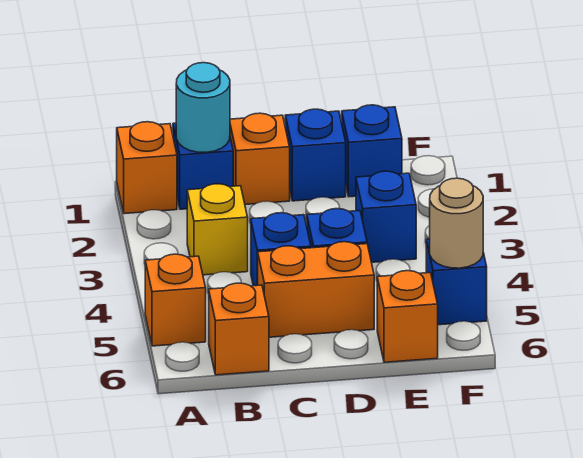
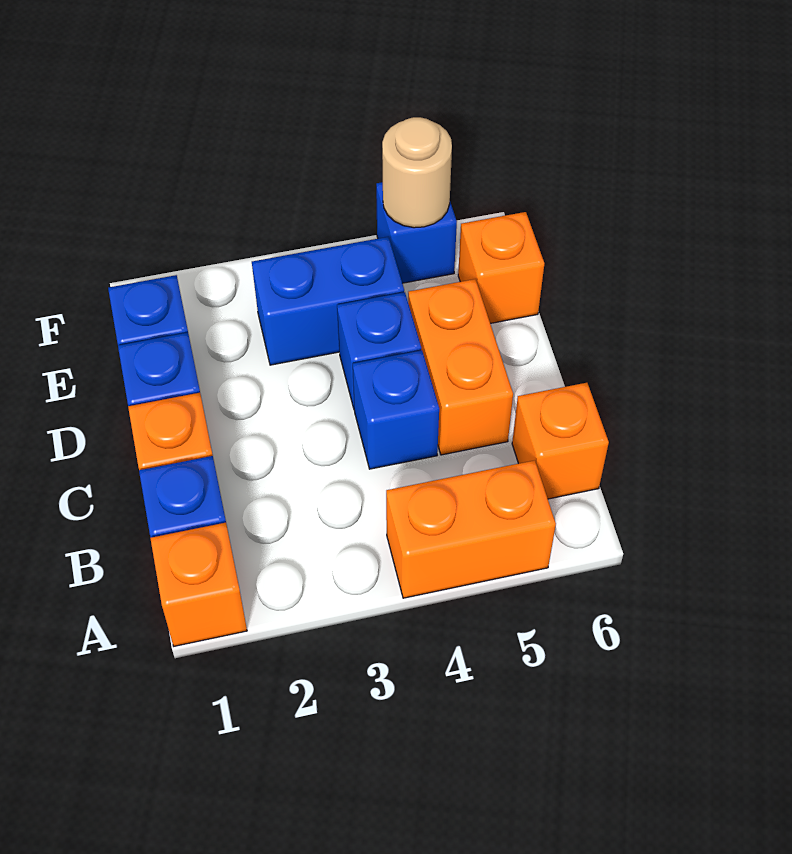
orange brick A5 level 1 -> orange brick A4:A5 level 1
cyan round brick B1 level 2 -> none
yellow brick B3 level 1 -> none
blue brick E3 level 1 -> blue brick E3:E4 level 1

